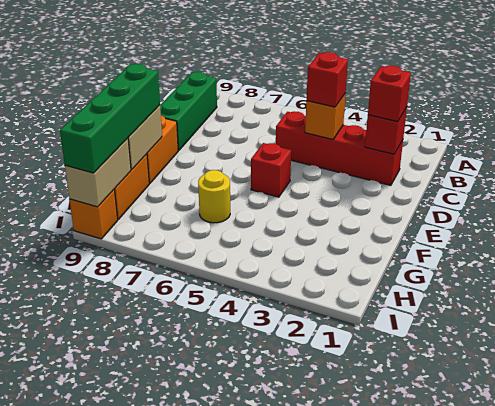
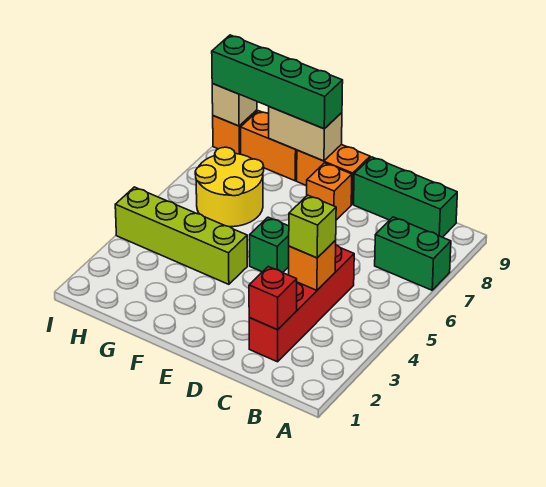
none -> green brick A7:B7 level 1
red brick C2 level 3 -> none
red brick C4 level 3 -> lime brick C4 level 3
red brick E5 level 1 -> green brick E5 level 1
none -> orange brick E8 level 1
none -> lime brick F4:I4 level 1
yellow round brick G6 level 1 -> yellow round brick G6:H7 level 1
tan brick H9:I9 level 2 -> tan brick I9 level 2

